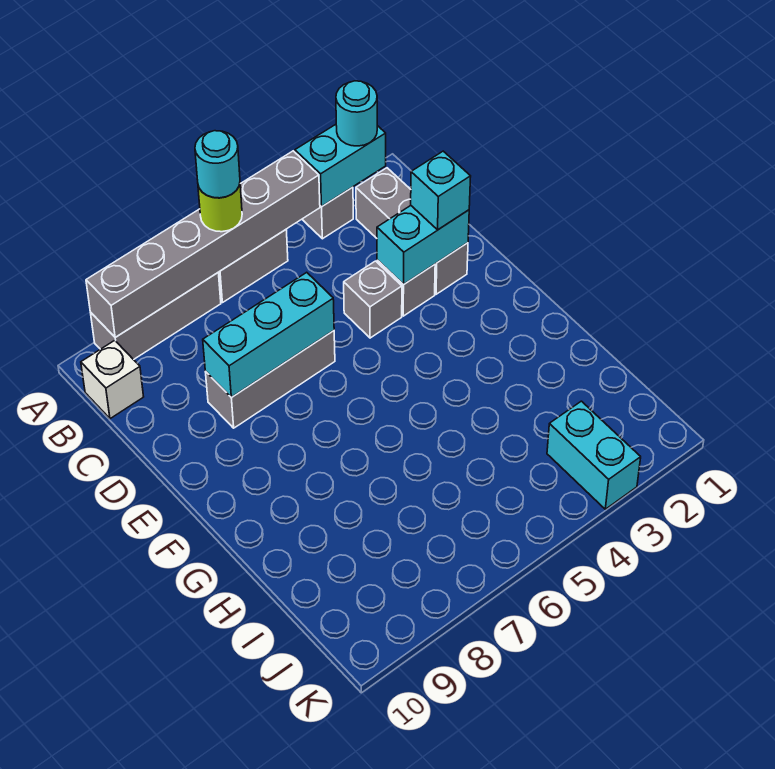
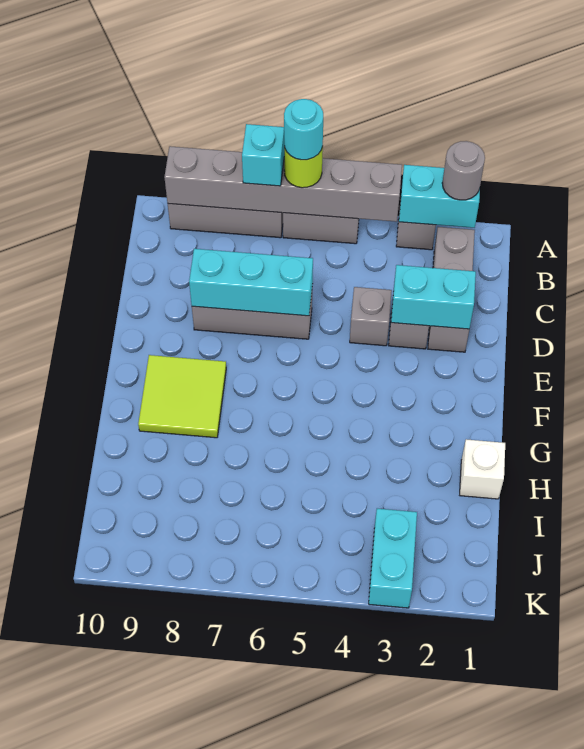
cyan round brick A2 level 3 -> grey round brick A2 level 3
white brick B10 level 1 -> white brick H1 level 1
cyan brick D2 level 3 -> cyan brick A7 level 3
none -> lime tile F8:G9 level 1

